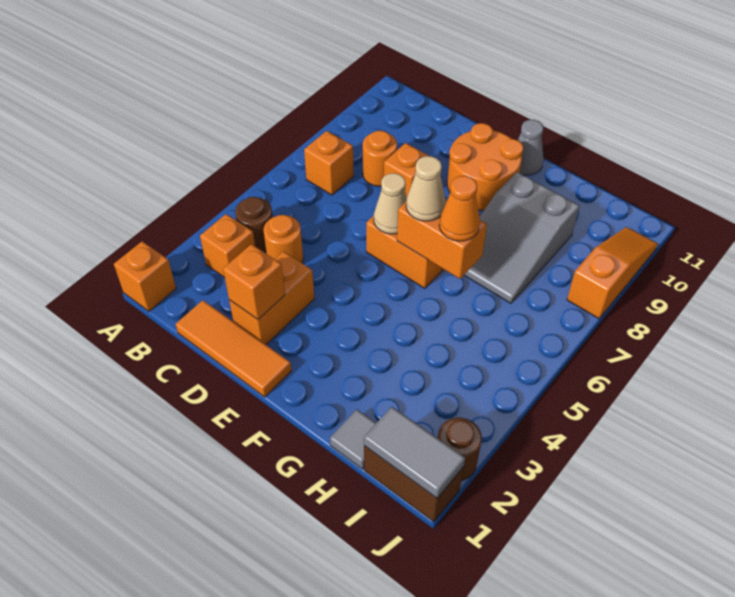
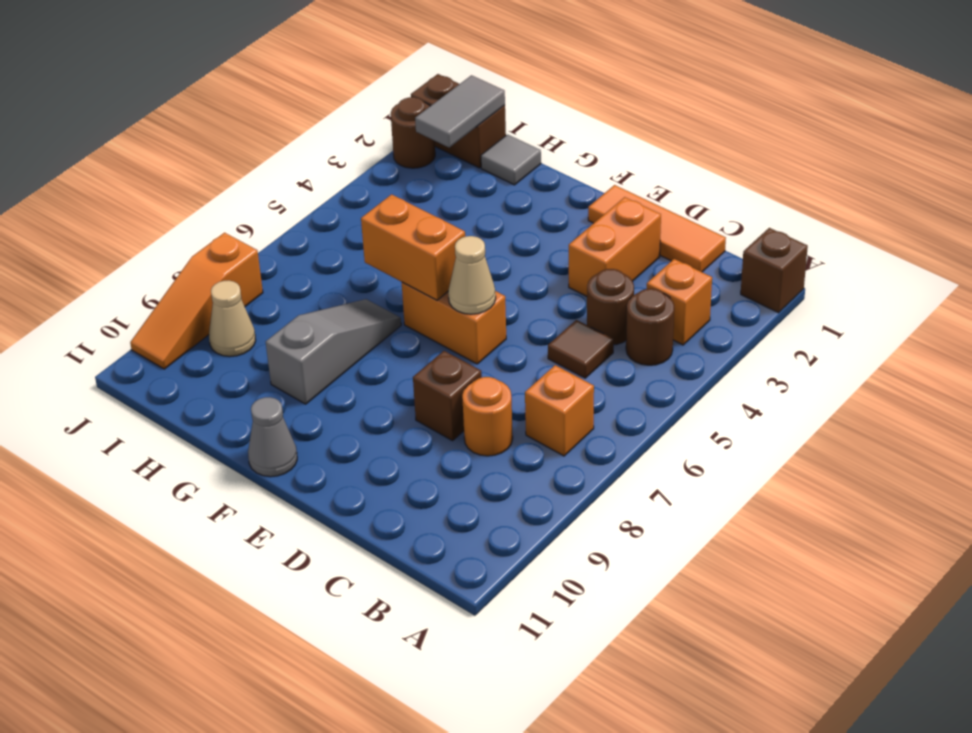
orange brick A1 level 1 -> brown brick A1 level 1
orange round brick C4 level 1 -> brown round brick C4 level 1
none -> brown tile C5 level 1
orange brick D2 level 2 -> none
orange brick D8 level 1 -> brown brick D8 level 1
orange round brick E9:F10 level 1 -> none
tan cone F6 level 3 -> tan cone I9 level 1
orange cone G6 level 3 -> none
grey slope G7:H9 level 1 top 9 -> grey slope G7:G9 level 1 top 9
grey tile I1:J1 level 2 -> grey tile I1:I2 level 2

